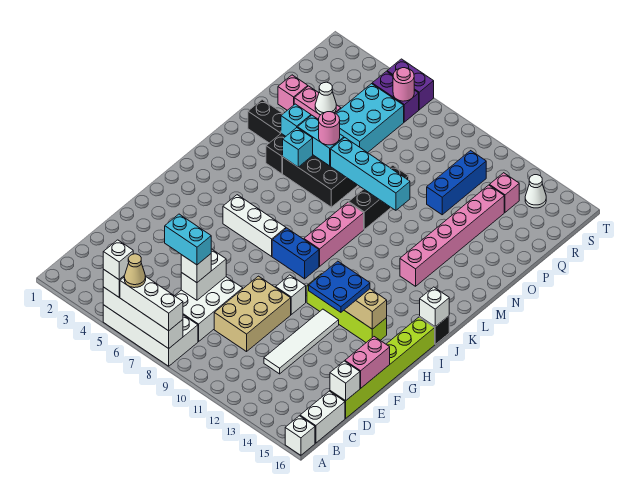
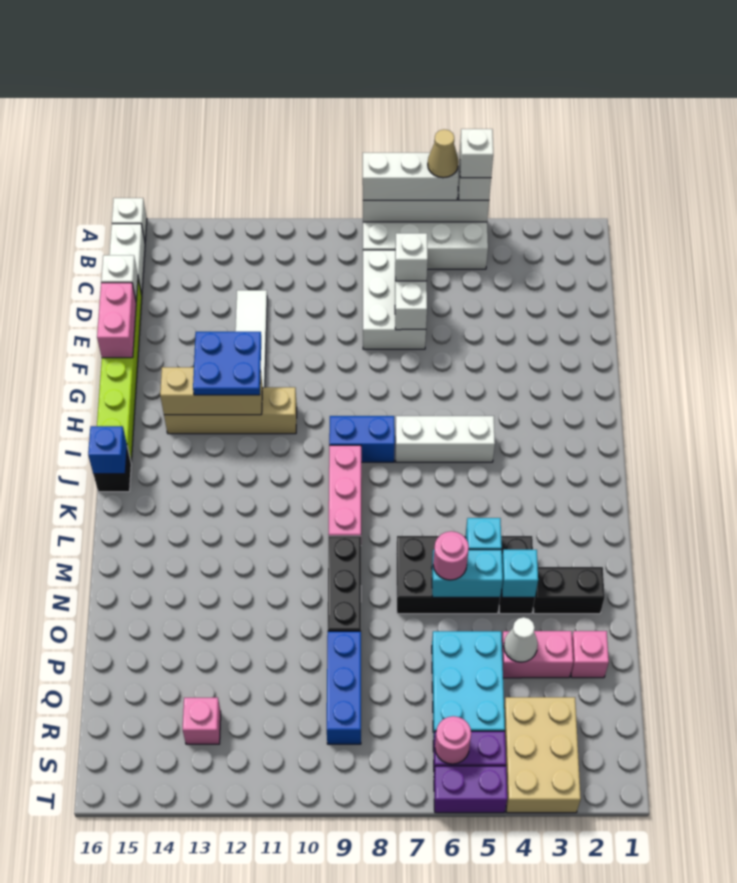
cyan brick D6:D7 level 4 -> none
tan brick D9:F10 level 1 -> tan brick R3:T4 level 1
white brick G10 level 1 -> none
lime brick H11:H14 level 1 -> tan brick H11:H14 level 1
white brick J16 level 2 -> blue brick J16 level 2
pink brick L13:Q13 level 1 -> none
cyan brick N7:N10 level 2 -> none
blue brick P11:R11 level 1 -> blue brick P9:R9 level 1
white cone S14 level 1 -> none

